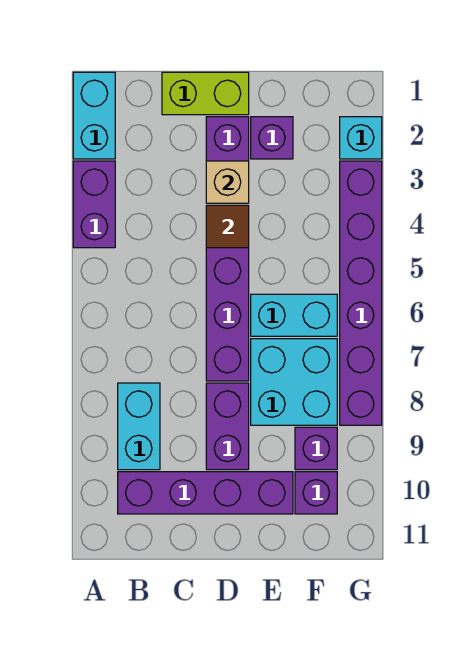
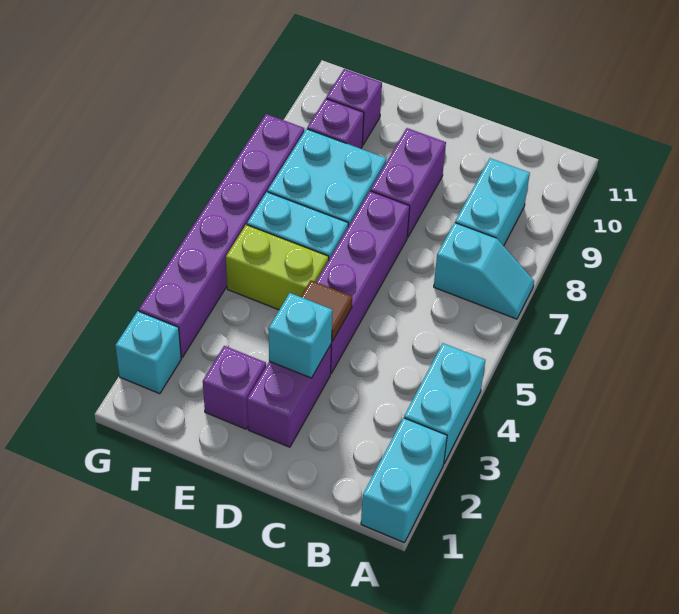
purple brick A3:A4 level 1 -> cyan brick A3:A4 level 1
none -> cyan slope A7:B7 level 1 top B
purple brick B10:E10 level 1 -> none
lime brick C1:D1 level 1 -> lime brick E5:F5 level 1
tan brick D3 level 2 -> cyan brick D3 level 2

